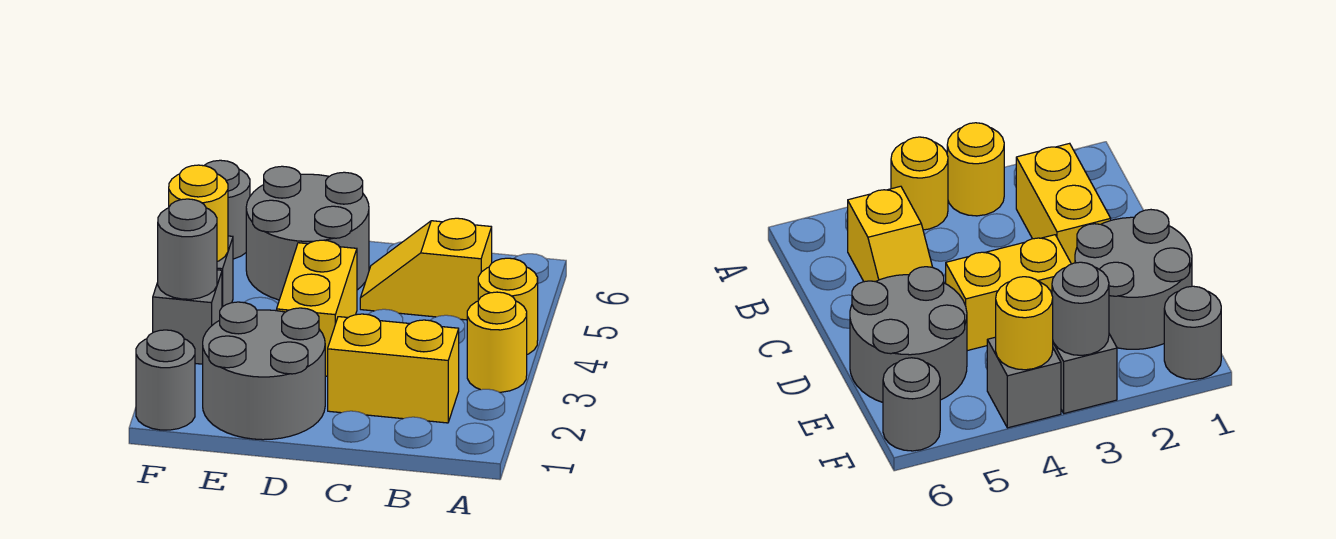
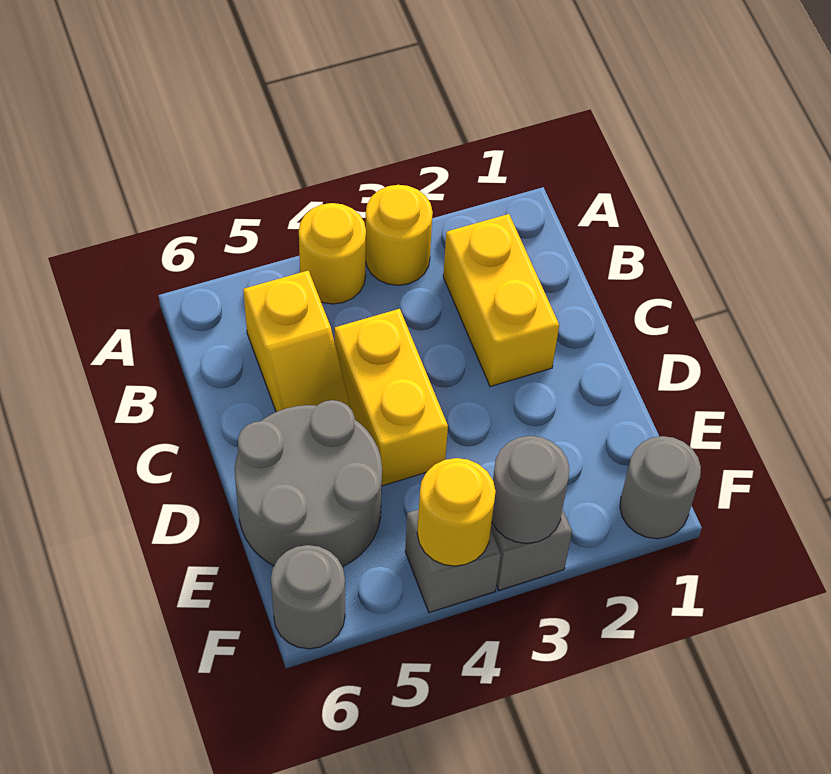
grey round brick D1:E2 level 1 -> none
yellow brick D3:D4 level 1 -> yellow brick C4:D4 level 1

